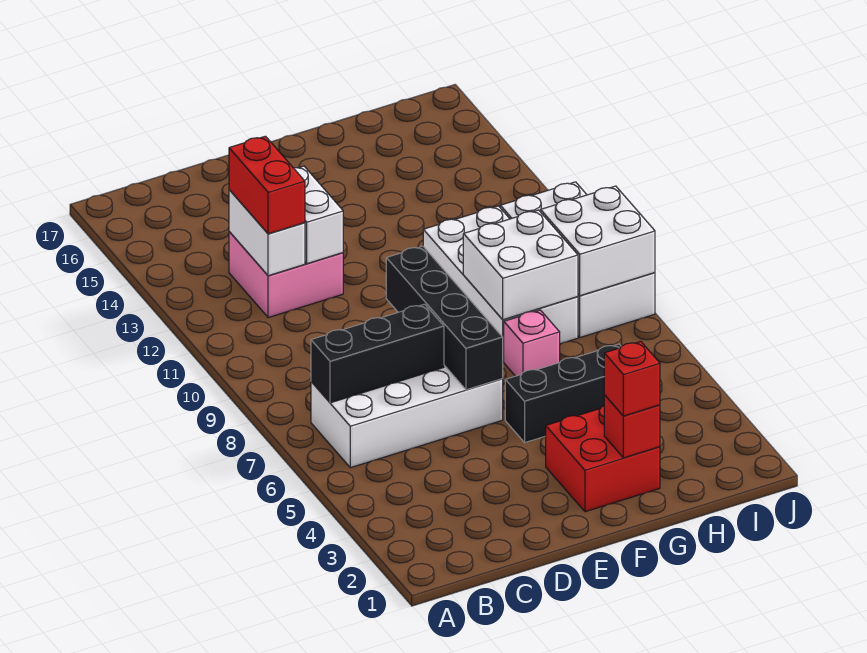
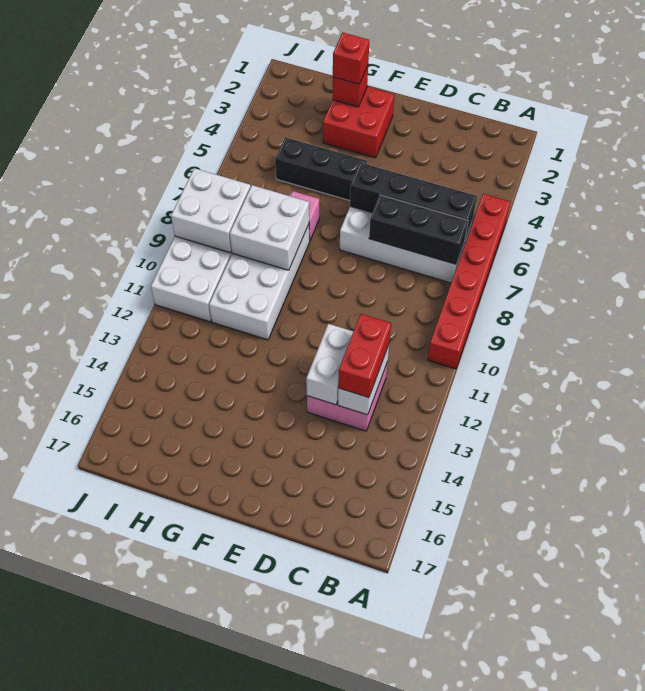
none -> red brick A5:A10 level 1
black brick E6:E9 level 2 -> black brick B6:E6 level 2

